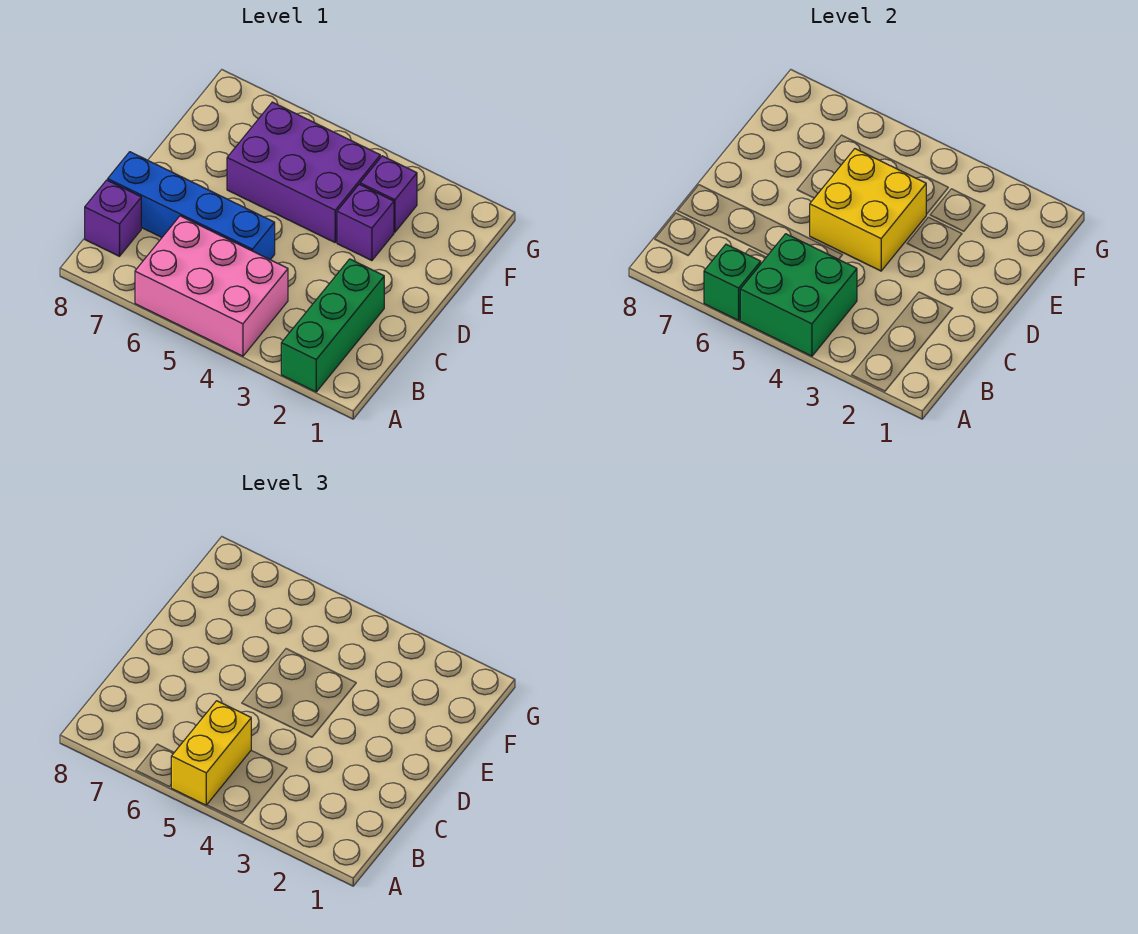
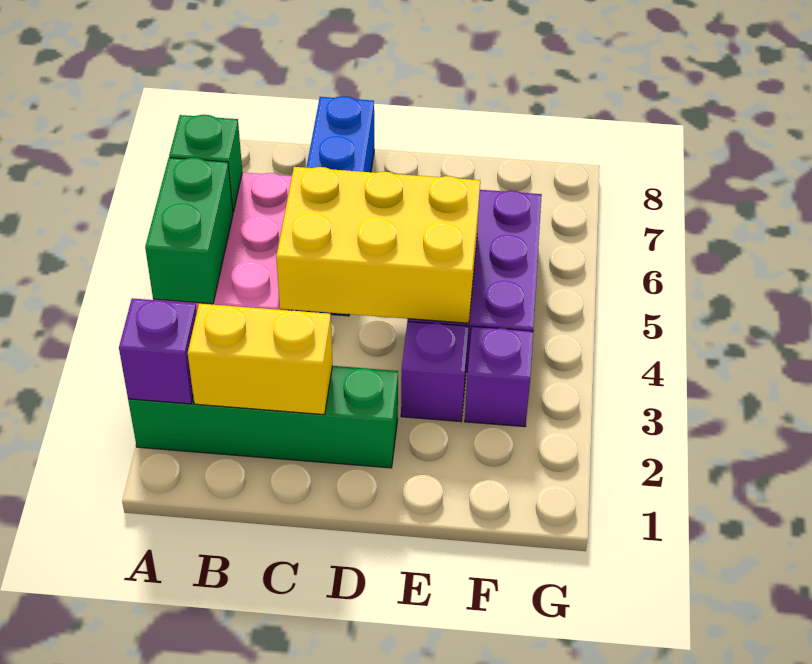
green brick A2:C2 level 1 -> green brick A2:D2 level 1
green brick A4:B5 level 2 -> green brick A4:A5 level 2
yellow brick A5:B5 level 3 -> yellow brick B2:C2 level 2
purple brick B8 level 1 -> purple brick A2 level 2
yellow brick D4:E5 level 2 -> yellow brick C4:E5 level 2

